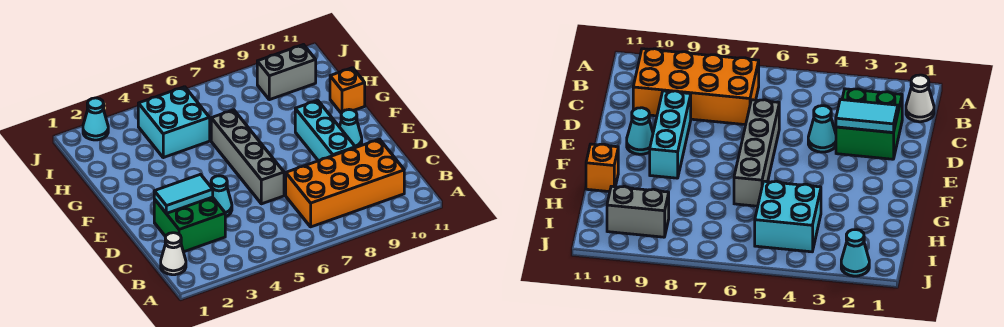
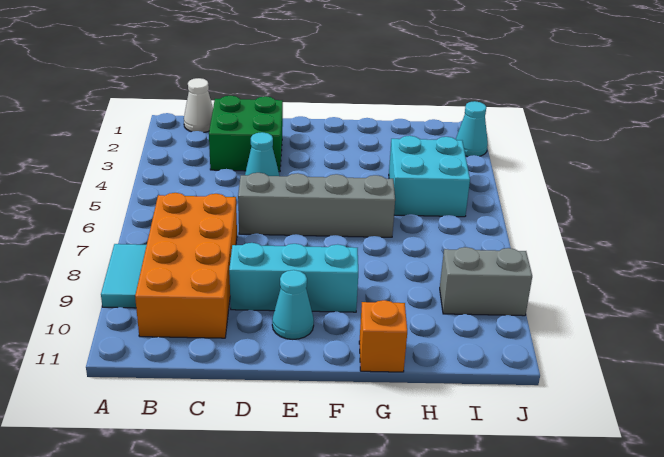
cyan tile D2:D3 level 2 -> cyan tile A8:A9 level 1
grey brick I9:I10 level 1 -> grey brick I9:J9 level 1

